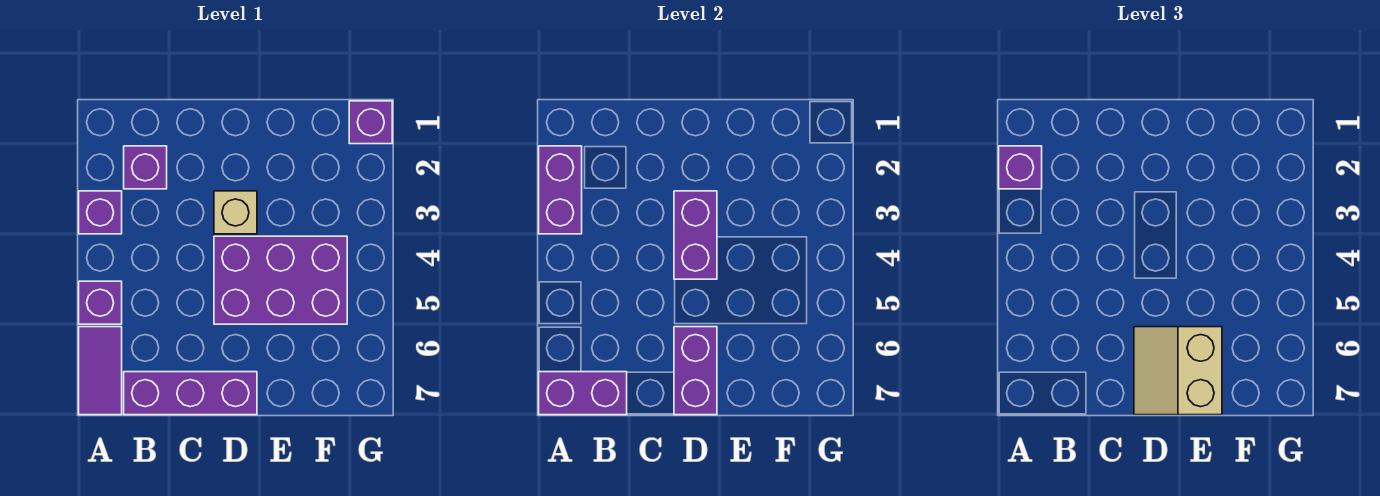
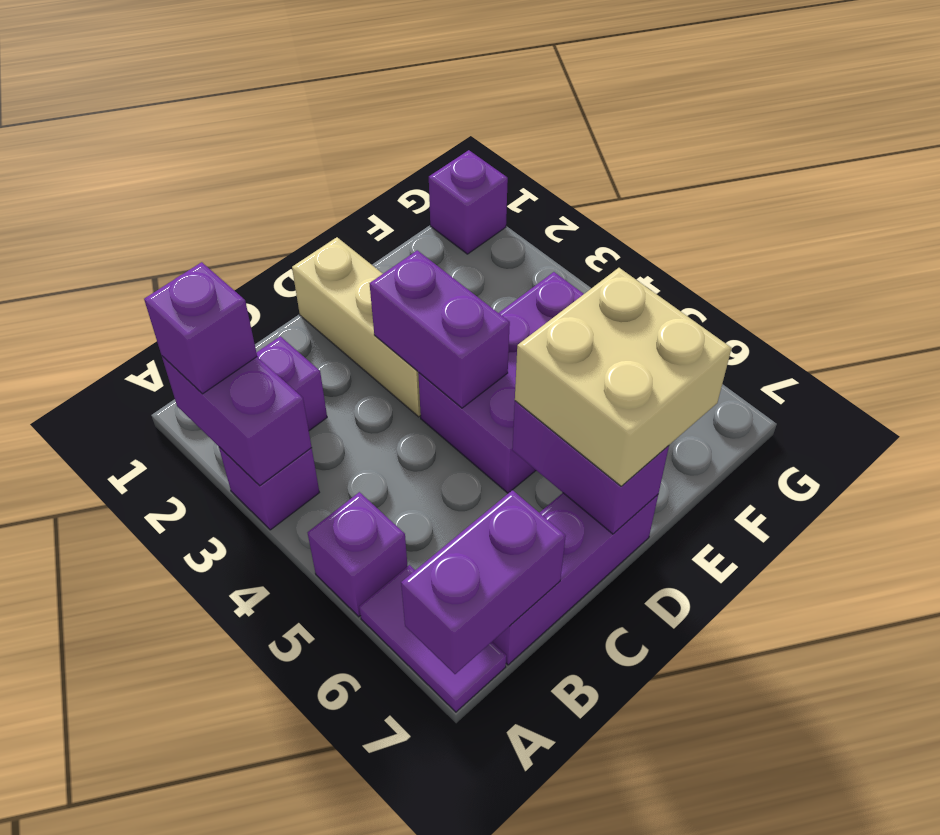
tan brick D3 level 1 -> tan brick D1:D3 level 1
tan slope D6:E7 level 3 top E -> tan brick D6:E7 level 3

